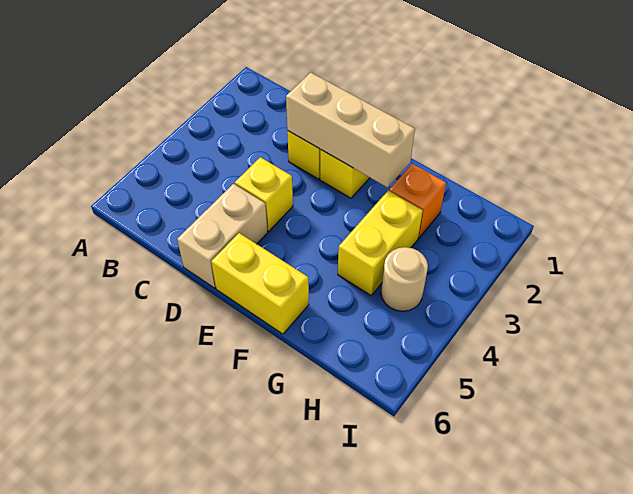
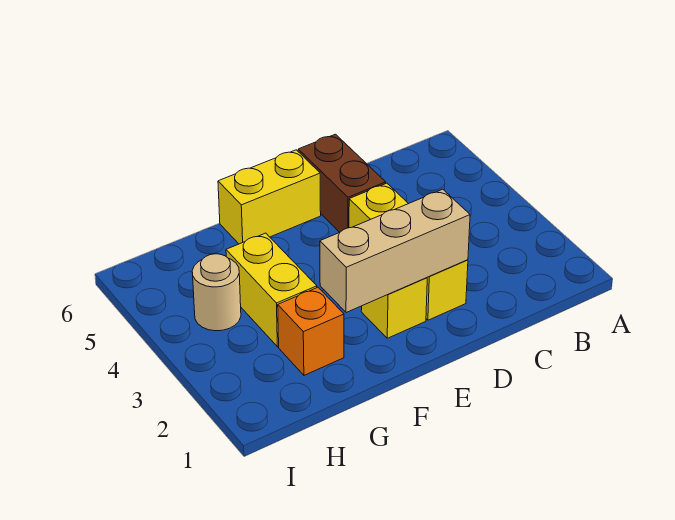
tan brick D5:D6 level 1 -> brown brick D5:D6 level 1

